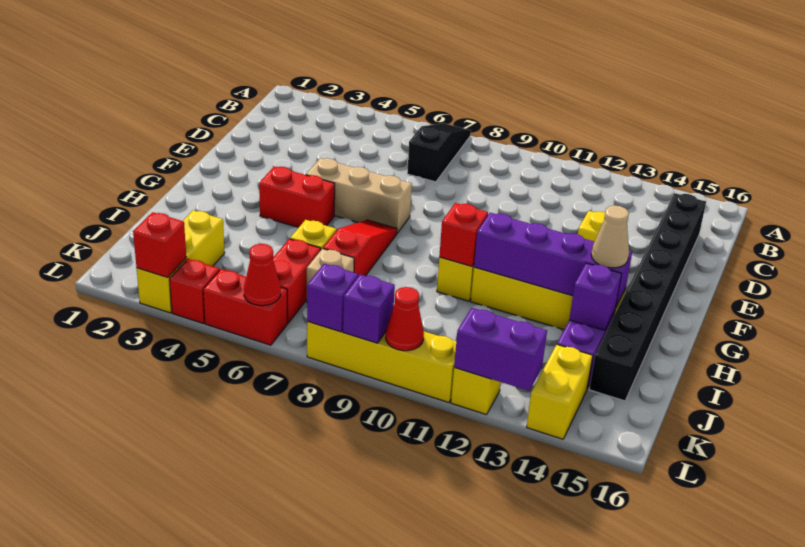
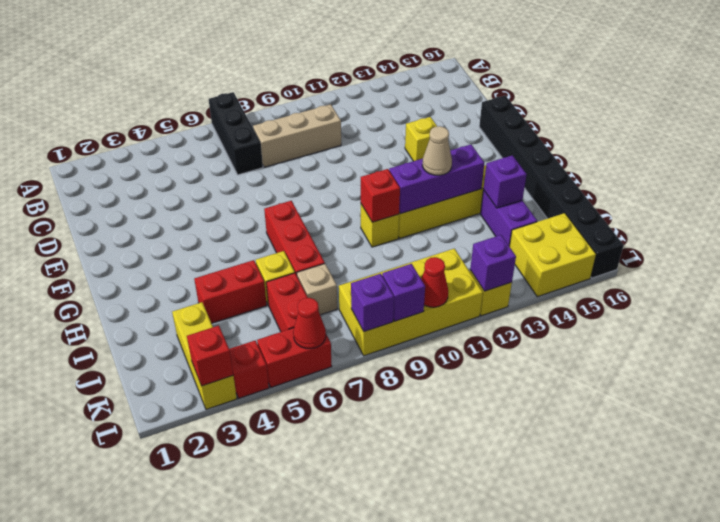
black slope A7:C7 level 1 top C -> black brick A7:C7 level 1
black brick C15:J15 level 1 -> black brick E16:L16 level 1
tan brick F5:F7 level 1 -> tan brick C8:C10 level 1
red brick G4:G5 level 1 -> red brick I4:I5 level 1
red slope G7:I7 level 1 top I -> red brick G7:I7 level 1
purple brick H11:H14 level 2 -> purple brick H11:H13 level 2
tan cone H14 level 3 -> tan cone H12 level 3
yellow brick K14:L14 level 1 -> yellow brick K14:L15 level 1
yellow brick L8:L11 level 1 -> yellow brick K8:L11 level 1
purple brick L12:L13 level 2 -> purple brick L12 level 2

